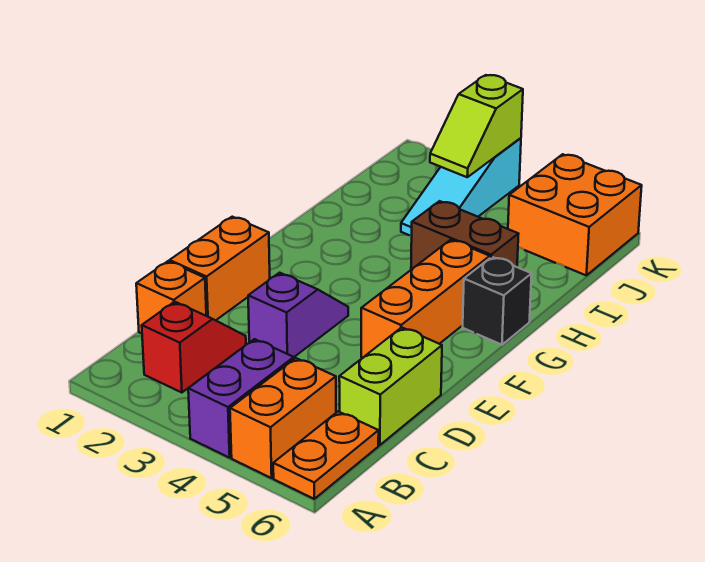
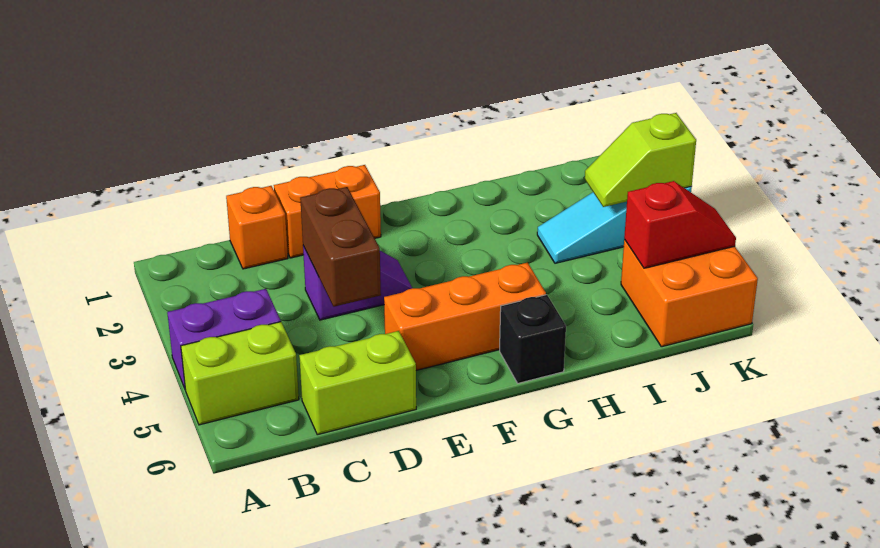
orange brick A5:B5 level 1 -> lime brick A5:B5 level 1
orange plate A6:B6 level 1 -> none
red slope B2:C2 level 1 top B -> red slope J5:K5 level 2 top J
brown brick H4:H5 level 1 -> brown brick D3:D4 level 2

